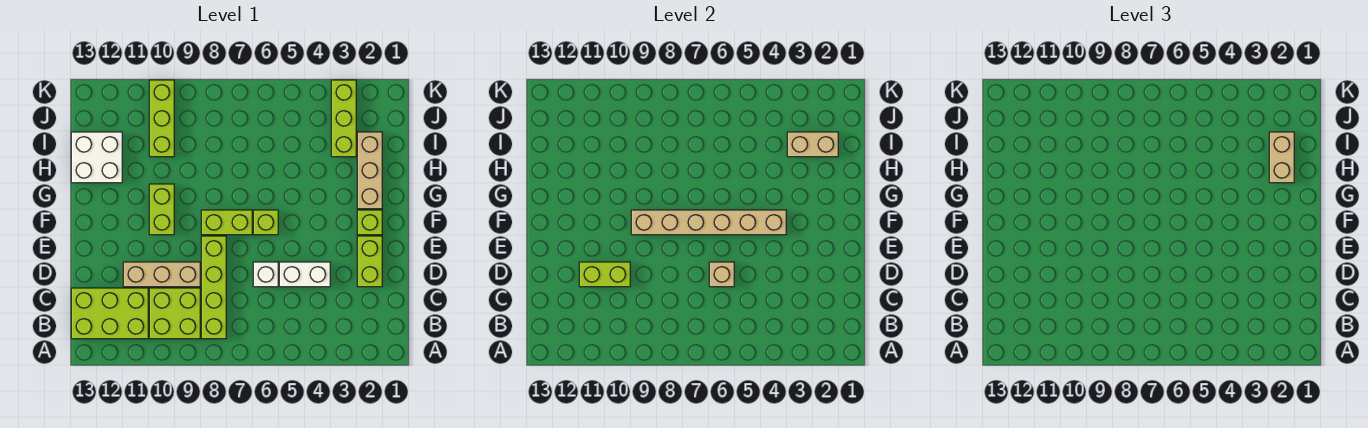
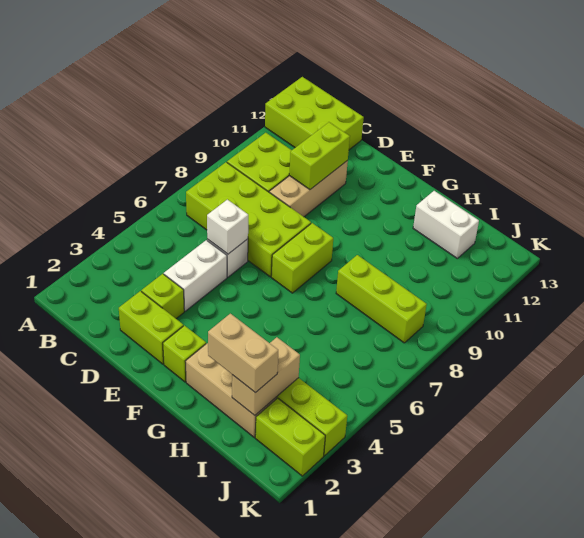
lime brick B8:E8 level 1 -> lime brick B7:E8 level 1
lime brick B11:C13 level 1 -> lime brick A12:C13 level 1
tan brick D6 level 2 -> white brick D6 level 2
tan brick F4:F9 level 2 -> none
lime brick F6 level 1 -> lime brick D3 level 1
lime brick F10:G10 level 1 -> lime brick J2:K2 level 1
white brick H12:I13 level 1 -> white brick H12:I12 level 1
lime brick I10:K10 level 1 -> lime brick H8:J8 level 1

